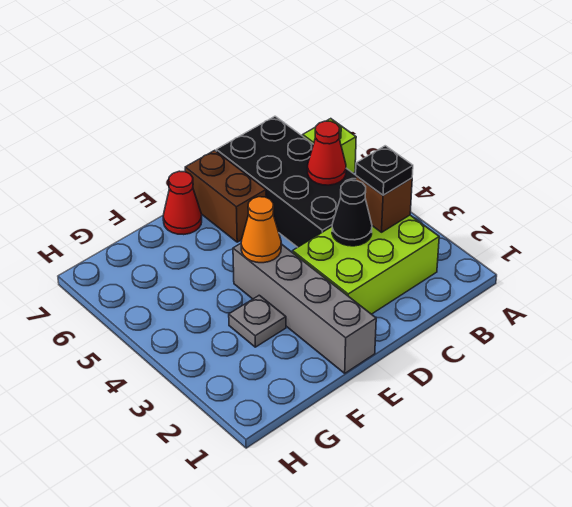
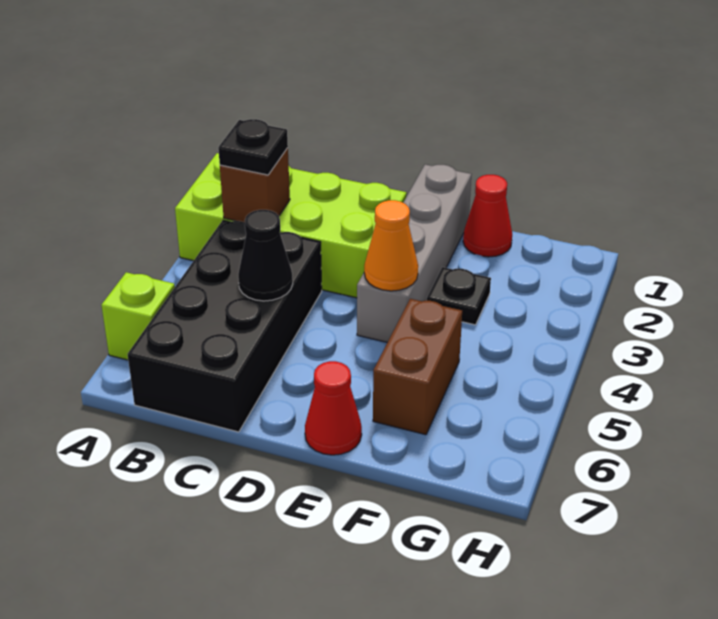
lime brick B2:D3 level 1 -> lime brick A2:D3 level 1
red cone B5 level 2 -> red cone F1 level 1
black cone C3 level 2 -> black cone C5 level 2
brown brick D6:D7 level 1 -> brown brick F5:F6 level 1
grey plate F3 level 1 -> black plate F3 level 1

